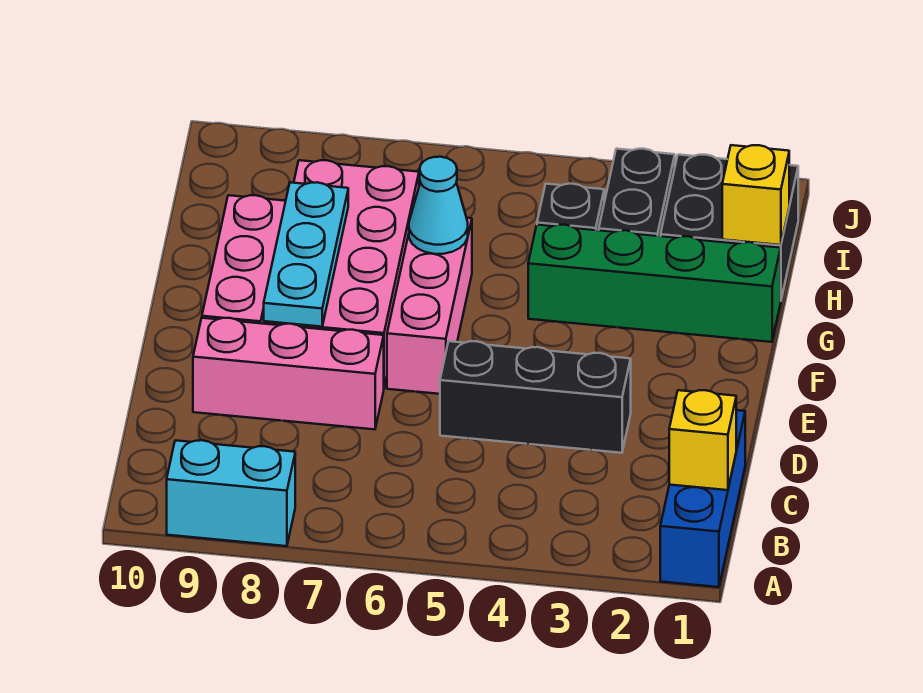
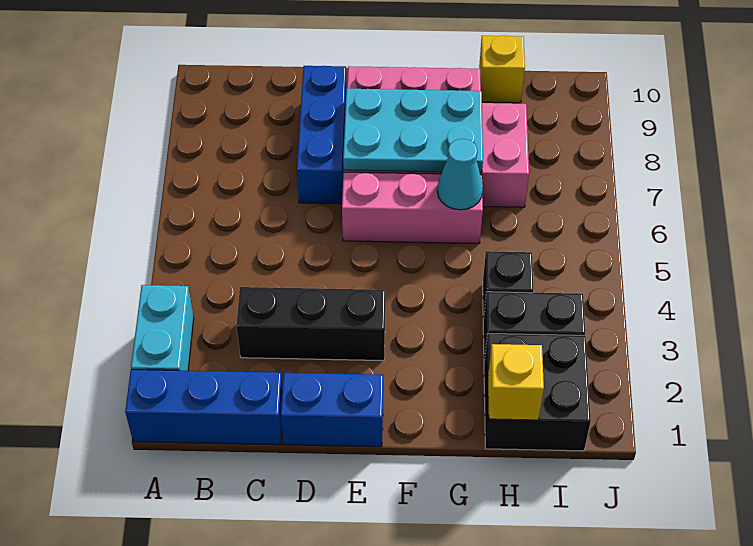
cyan brick A8:A9 level 1 -> cyan brick A2:A3 level 1
yellow brick B1 level 2 -> yellow brick H10 level 1
none -> blue brick D1:E1 level 1
black brick D3:D5 level 1 -> black brick C3:E3 level 1
pink brick D7:D9 level 1 -> blue brick D7:D9 level 1
cyan plate E8:G8 level 2 -> cyan plate E7:G8 level 2
green brick G1:G4 level 1 -> none

